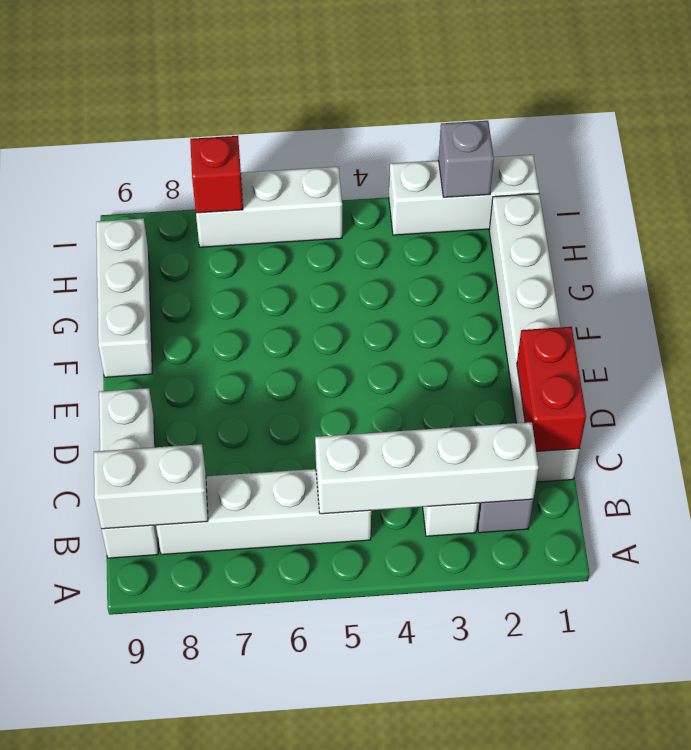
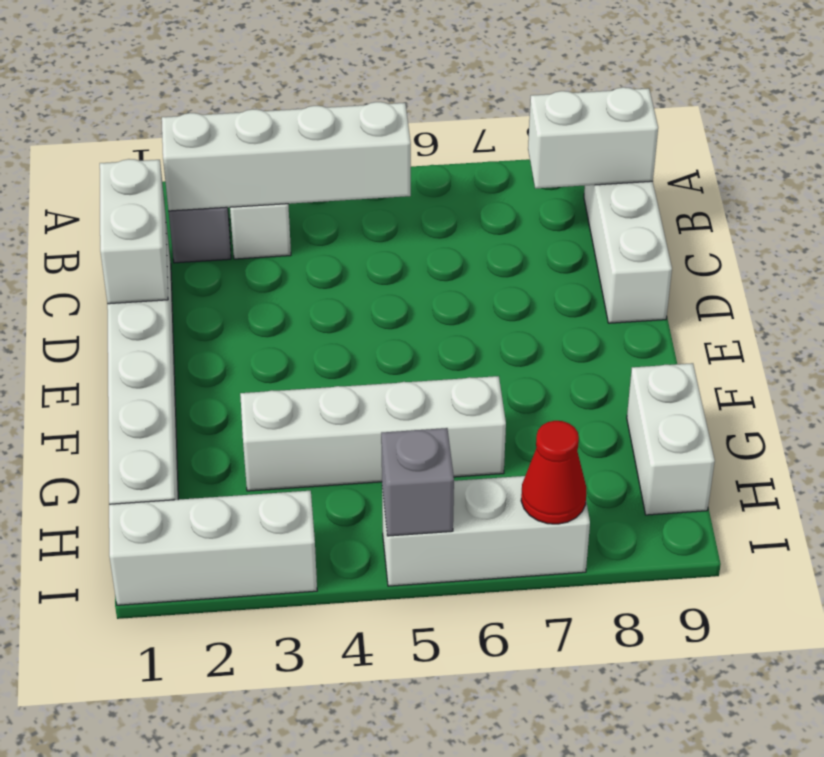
white brick B5:B8 level 1 -> white brick G3:G6 level 1
red brick C1:D1 level 2 -> white brick C1:D1 level 2
white brick F9:H9 level 1 -> white brick G9:H9 level 1
grey brick I2 level 2 -> grey brick I5 level 2
red brick I7 level 2 -> red cone I7 level 2

